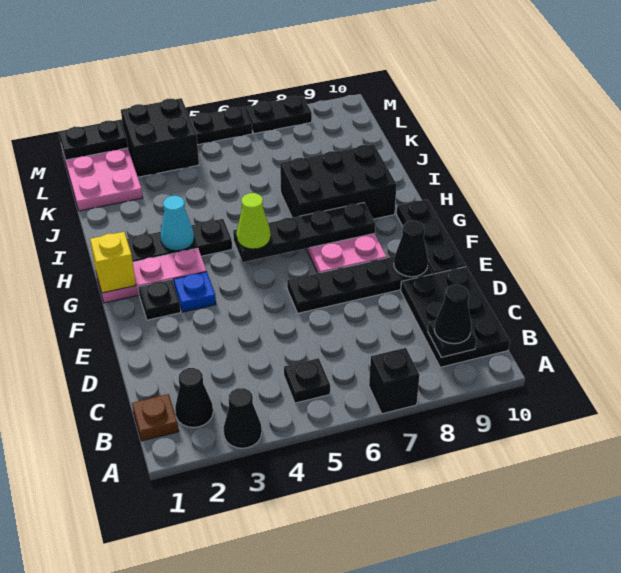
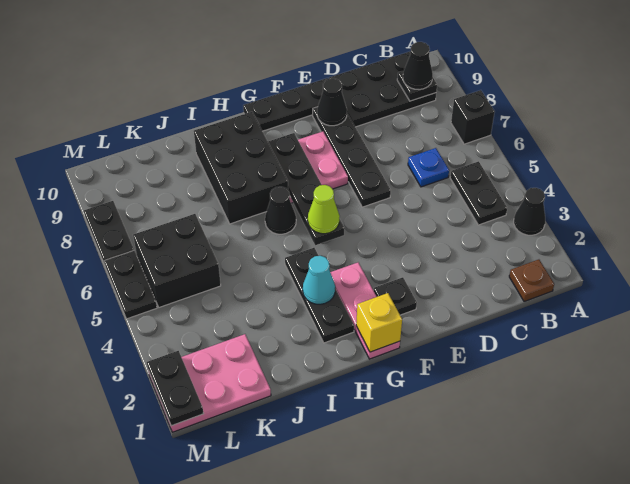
black cone B2 level 1 -> black cone H6 level 1
black plate B5 level 1 -> black plate B4:B5 level 1
blue plate F3 level 1 -> blue plate C6 level 1
black brick L3:M4 level 1 -> black brick K5:L6 level 1

